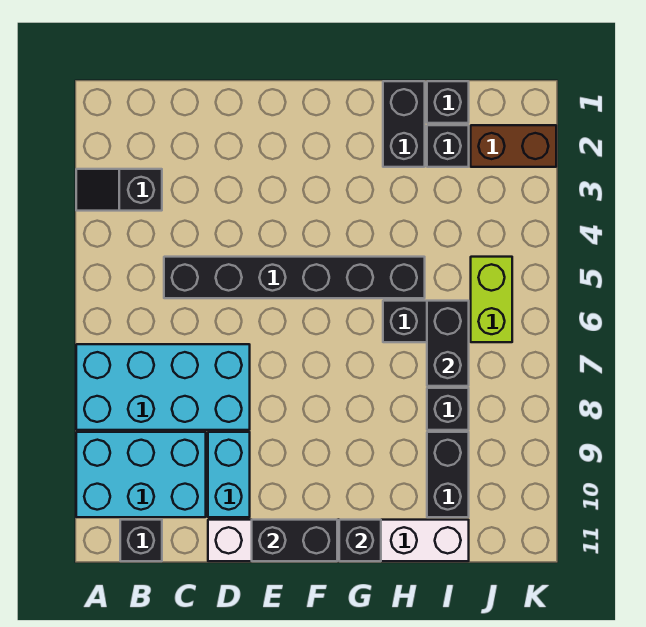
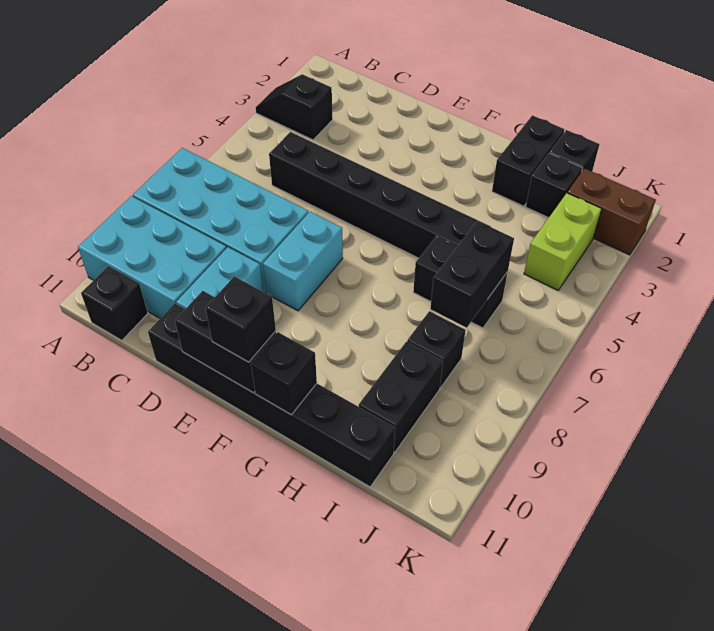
white brick D11:I11 level 1 -> black brick D11:I11 level 1
none -> cyan brick E7:E8 level 1
none -> black brick F11 level 3
lime brick J5:J6 level 1 -> lime brick J3:J4 level 1

